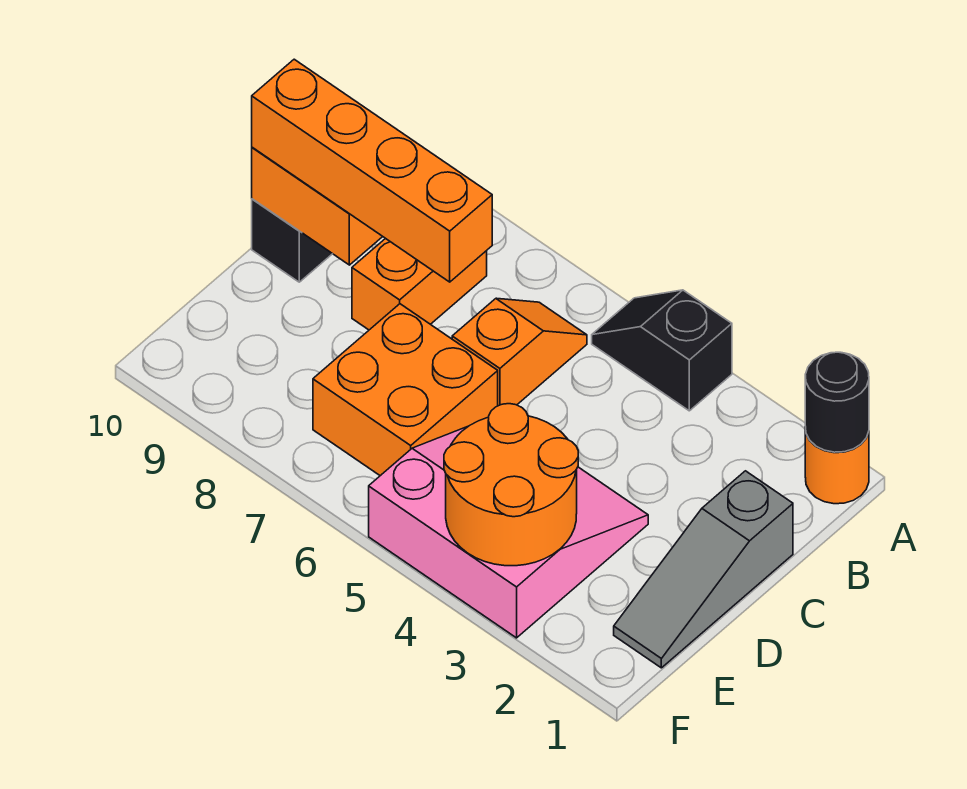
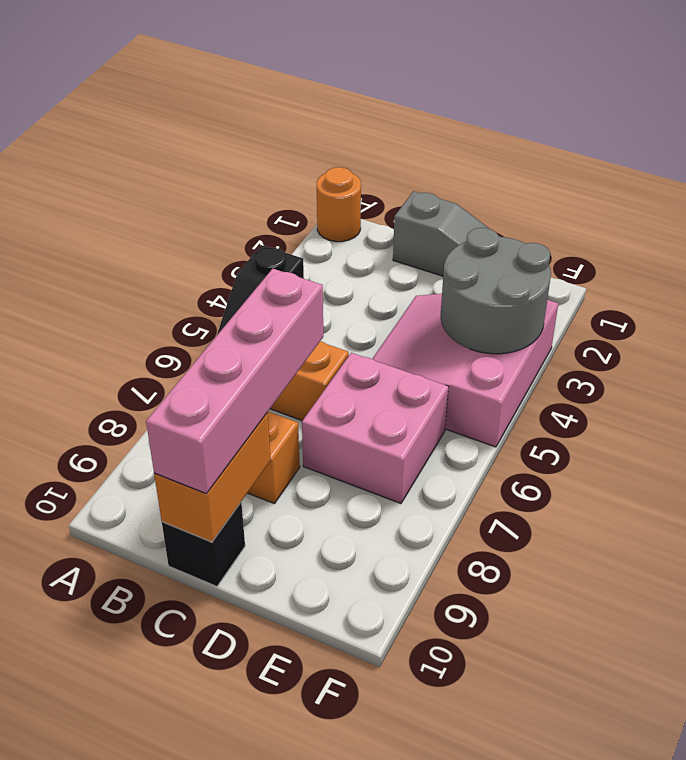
black round brick A1 level 2 -> none
orange brick C7:C10 level 3 -> pink brick C7:C10 level 3
orange brick D6:E7 level 1 -> pink brick D6:E7 level 1
orange round brick E3:F4 level 2 -> grey round brick E3:F4 level 2

